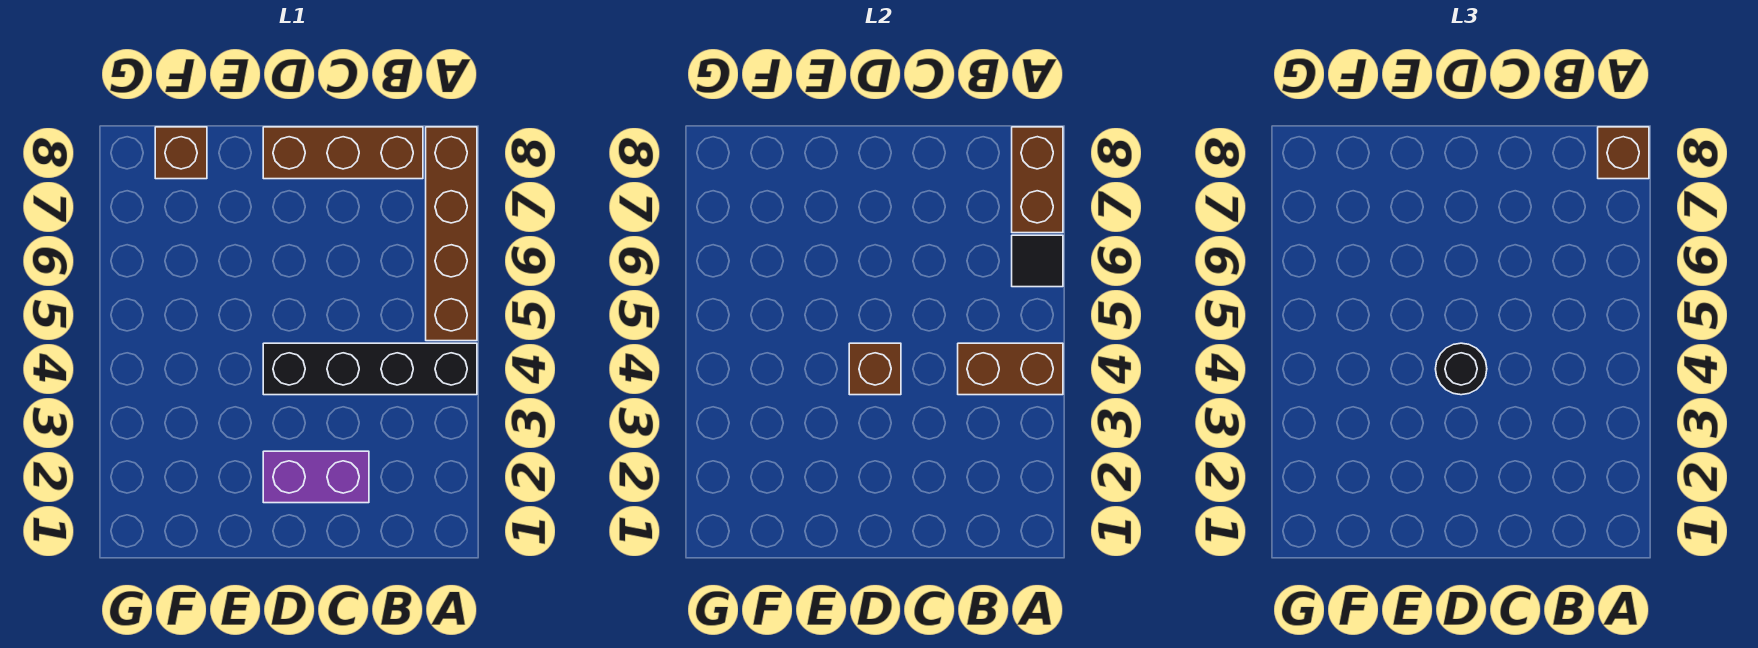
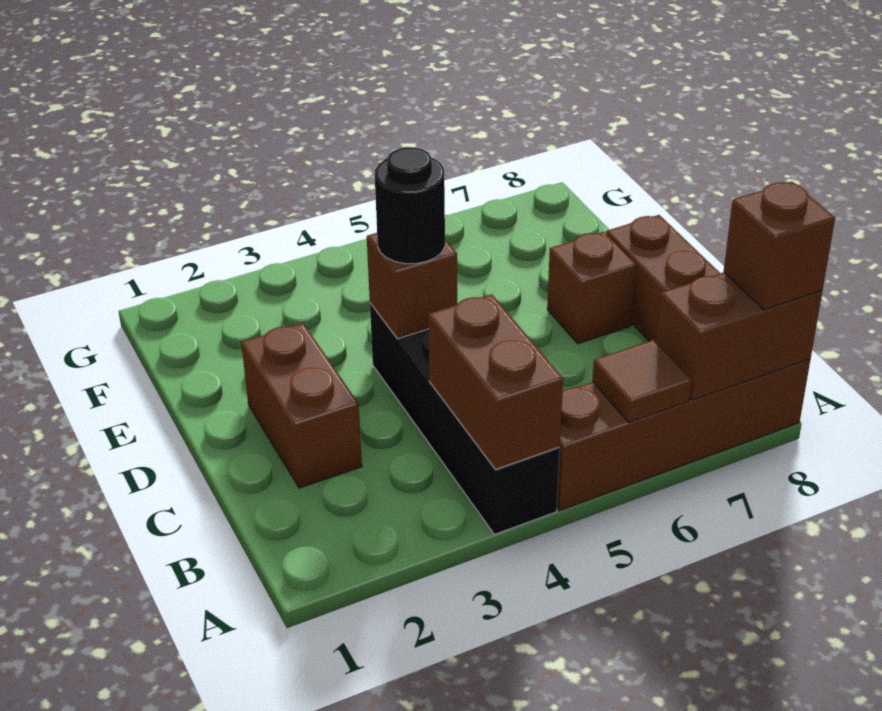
black tile A6 level 2 -> brown tile A6 level 2
purple brick C2:D2 level 1 -> brown brick C2:D2 level 1
brown brick F8 level 1 -> brown brick D7 level 1

